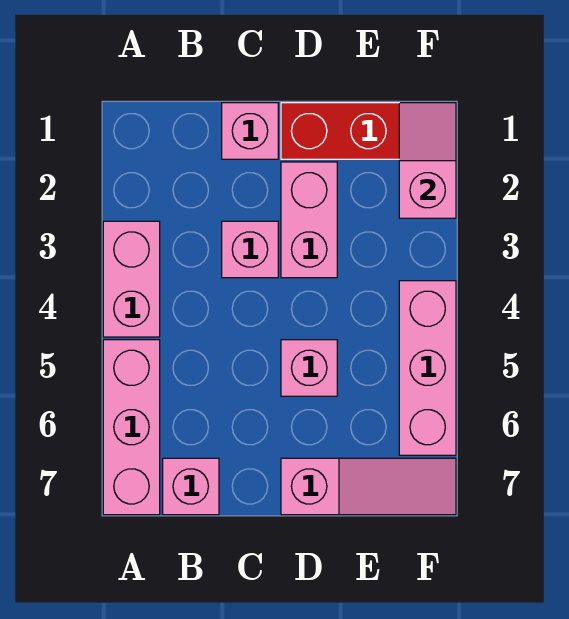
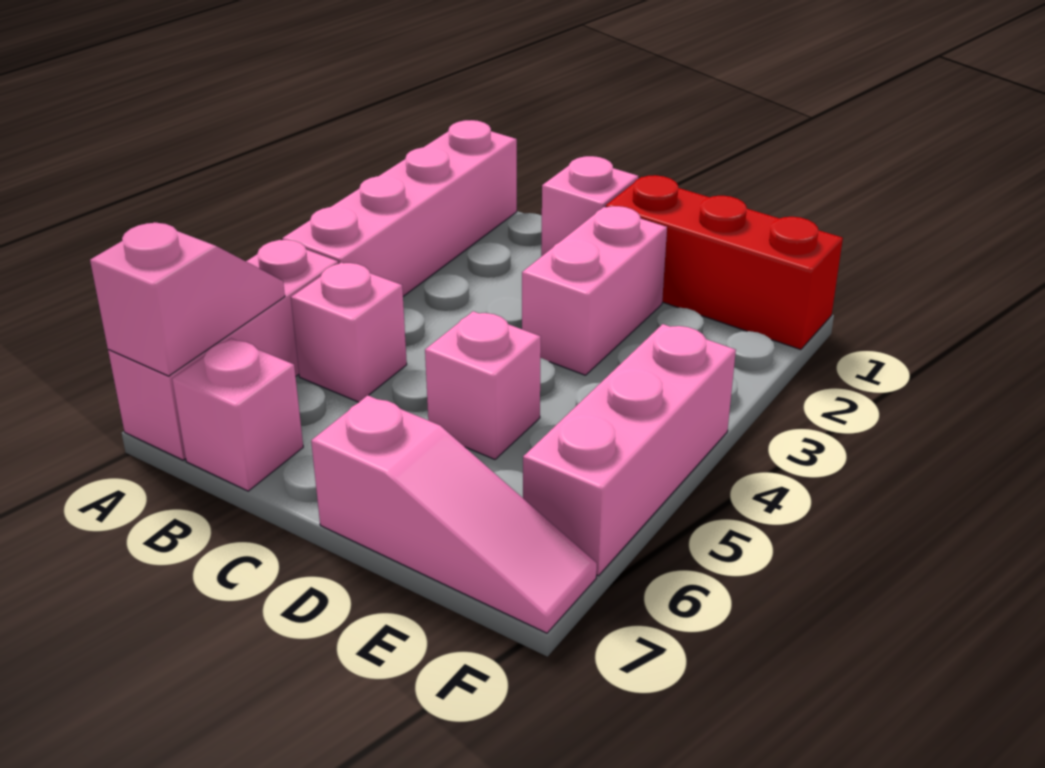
pink brick A3:A4 level 1 -> pink brick A1:A4 level 1
pink brick C3 level 1 -> pink brick B5 level 1
pink slope F1:F2 level 2 top 2 -> pink slope A6:A7 level 2 top 7

